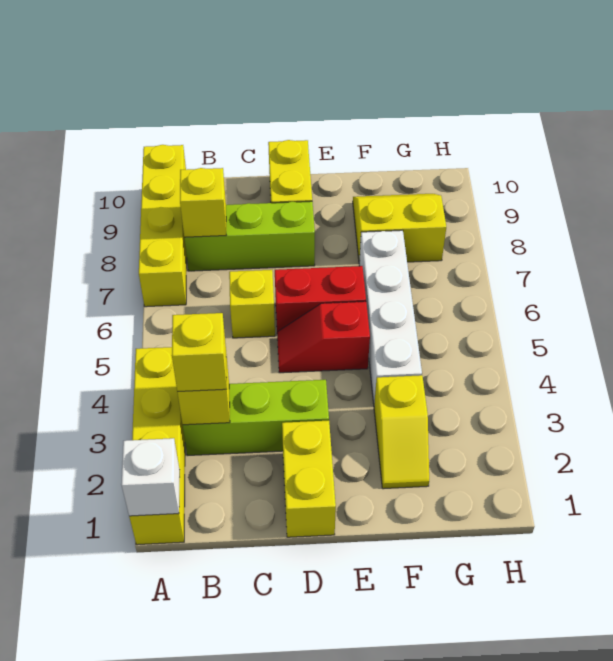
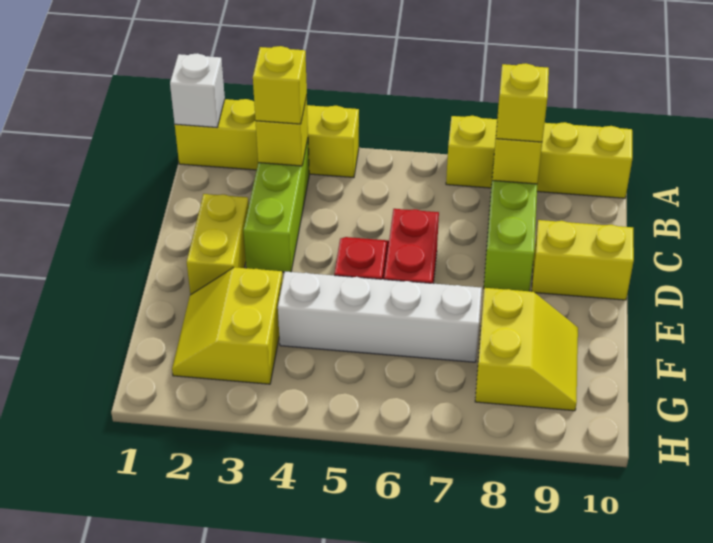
yellow brick C6 level 1 -> yellow brick B8 level 3
yellow brick D1:D2 level 1 -> yellow brick D2:E2 level 1
yellow slope F2:F3 level 1 top 3 -> yellow slope F2:G3 level 1 top 3

